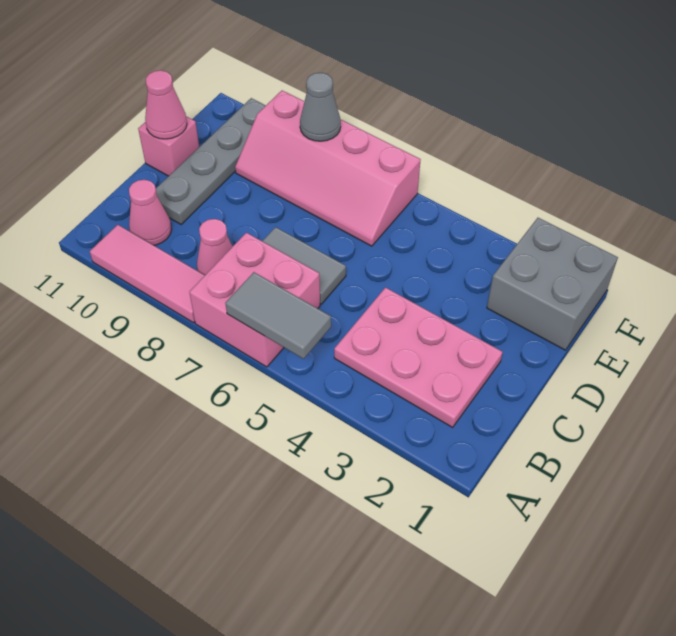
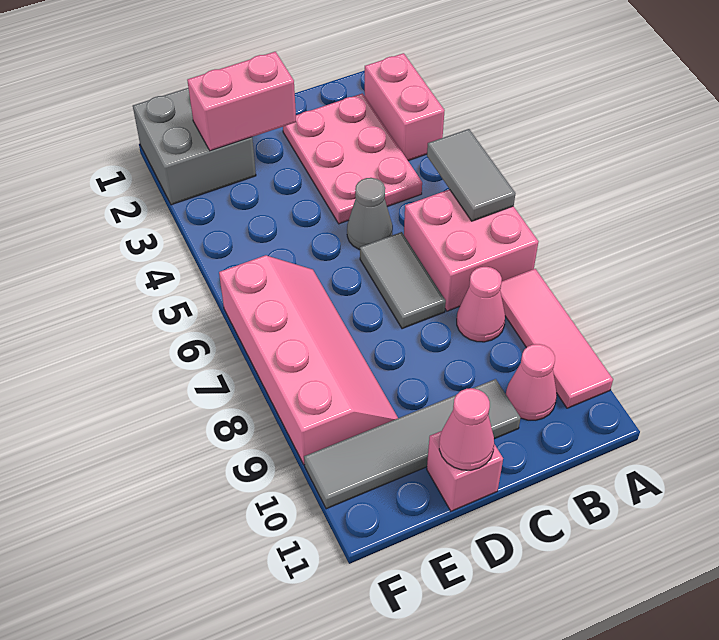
none -> pink brick A2:A3 level 1
grey plate C10:F10 level 1 -> grey tile C10:F10 level 1
none -> pink brick D2:E2 level 2
grey cone F8 level 2 -> grey cone C5 level 1

